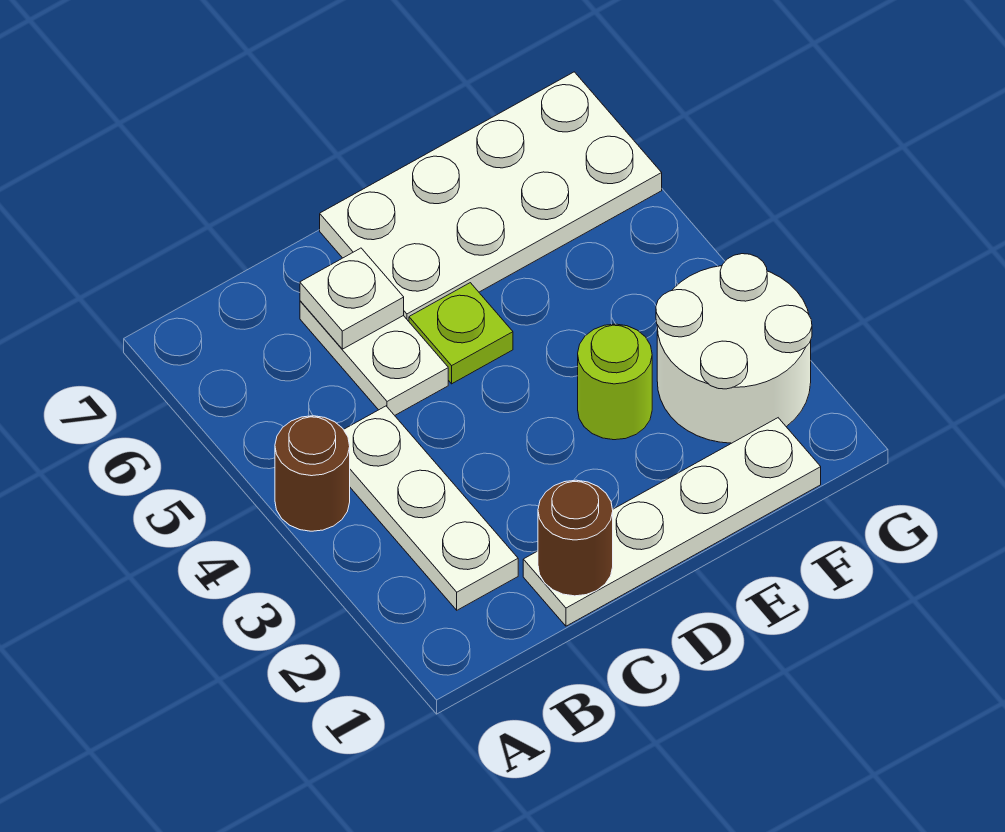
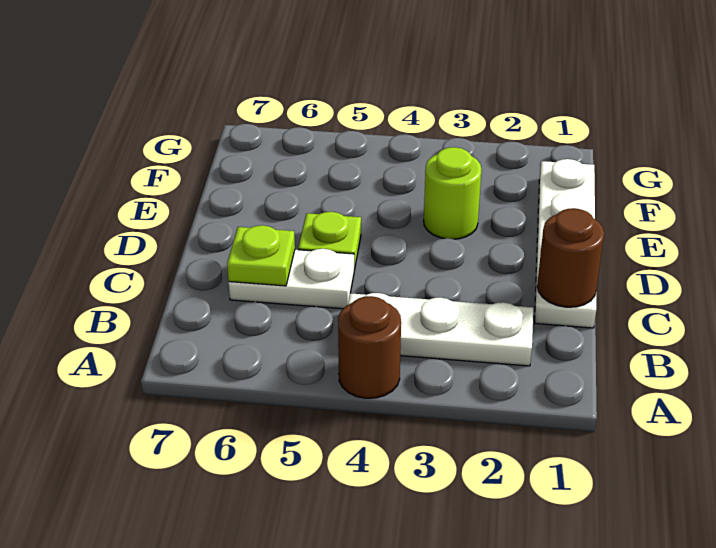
white plate C6 level 2 -> lime plate C6 level 2
white plate D6:G7 level 1 -> none
white round brick F2:G3 level 1 -> none

